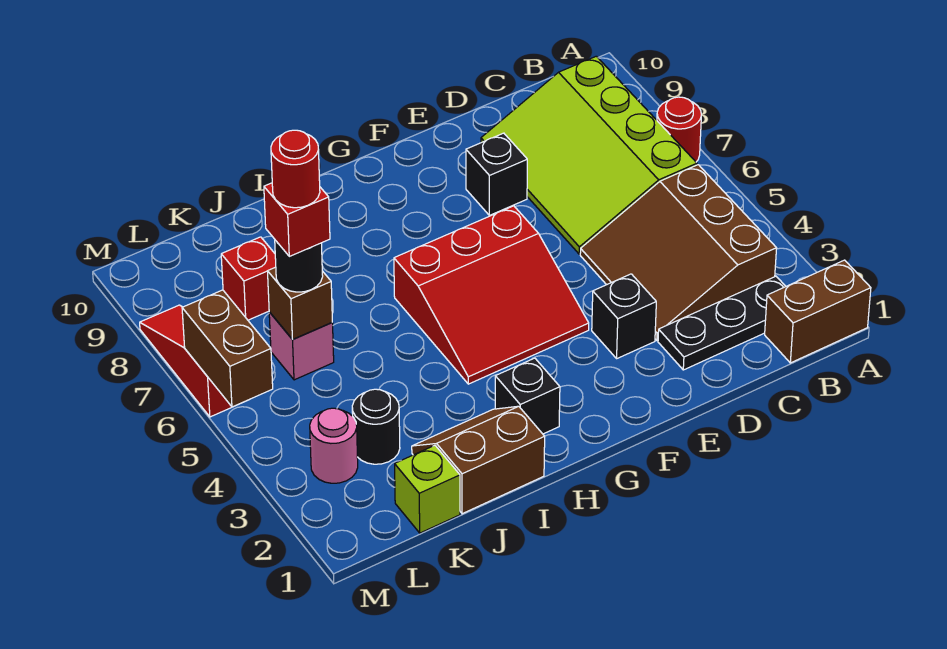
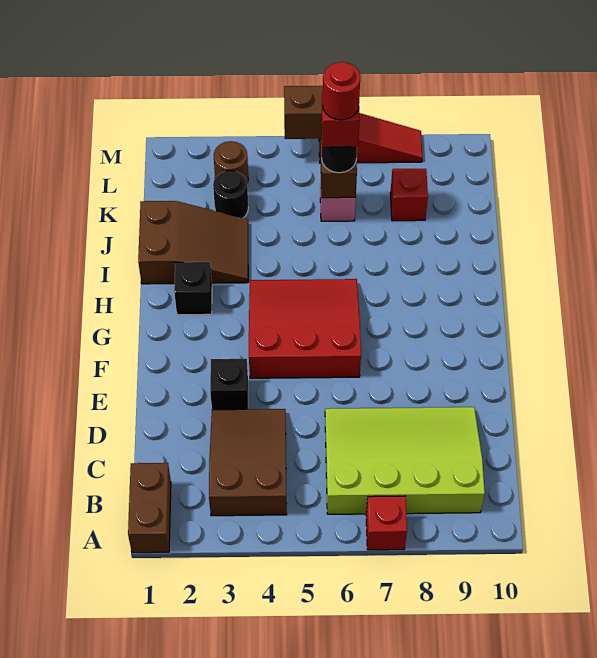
red round brick A7 level 1 -> red brick A7 level 1
black plate B2:D2 level 1 -> none
brown slope B3:D5 level 1 top B -> brown slope B3:D4 level 1 top B
black brick E8 level 1 -> none
red slope F4:H6 level 1 top 6 -> red slope F4:H6 level 1 top F
brown slope I1:J2 level 1 top 1 -> brown slope I1:J3 level 1 top 1
lime brick K1 level 1 -> none
pink round brick L3 level 1 -> brown round brick L3 level 1

